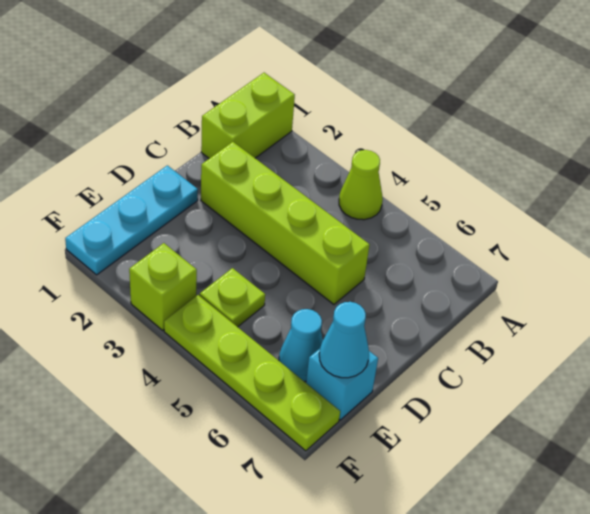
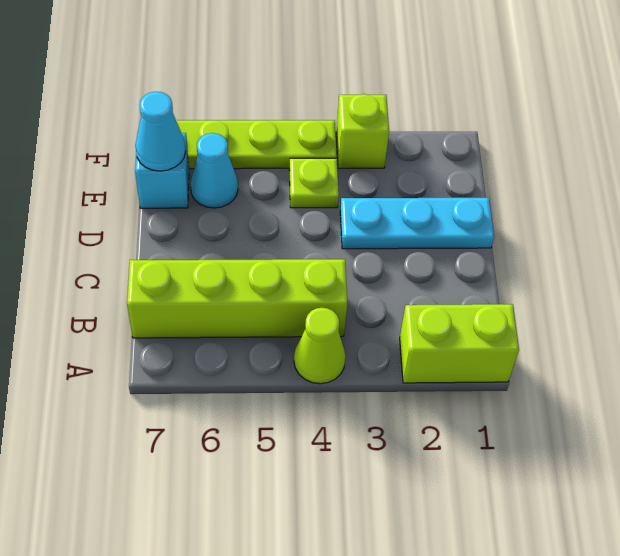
lime brick A1:B1 level 1 -> lime brick A1:A2 level 1
lime brick C2:C5 level 1 -> lime brick B4:B7 level 1
cyan plate D1:F1 level 1 -> cyan plate D1:D3 level 1

